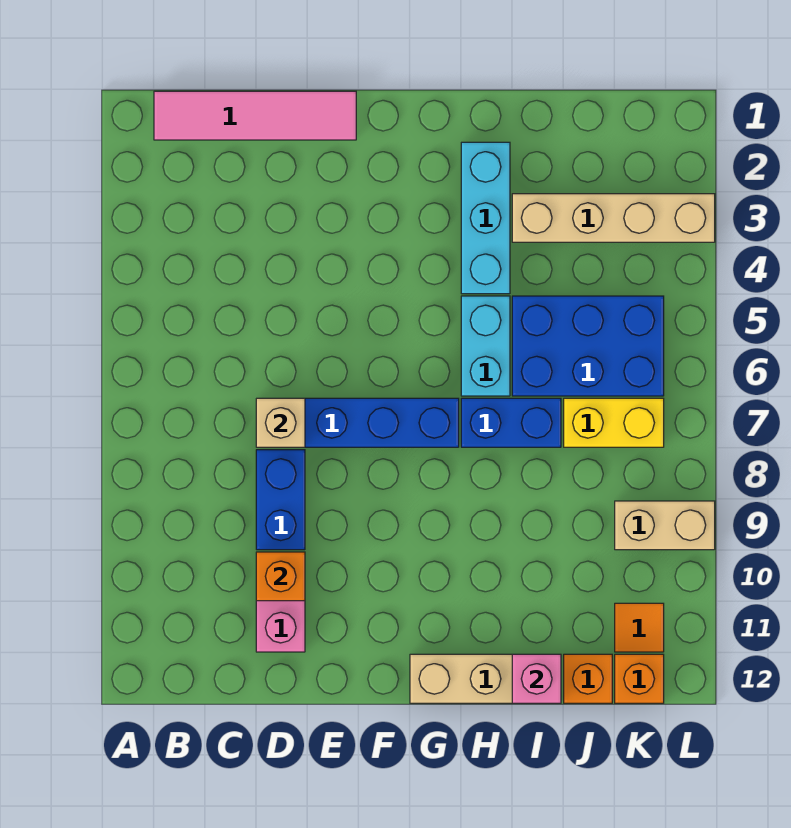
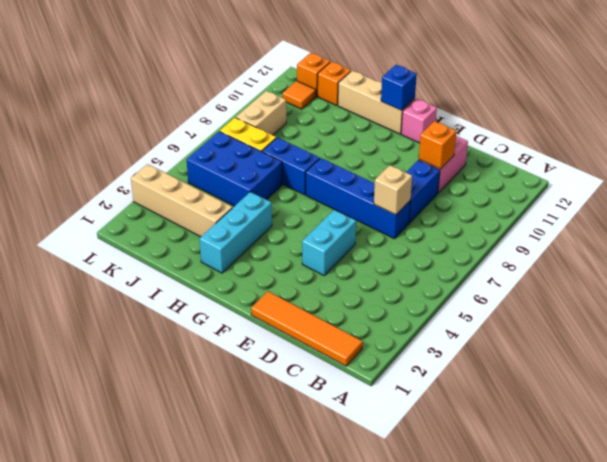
pink tile B1:E1 level 1 -> orange tile B1:E1 level 1
none -> blue brick G12 level 2
cyan brick H5:H6 level 1 -> cyan brick E4:E5 level 1
pink brick I12 level 2 -> pink brick F12 level 1
tan brick K9:L9 level 1 -> tan brick K8:K9 level 1

